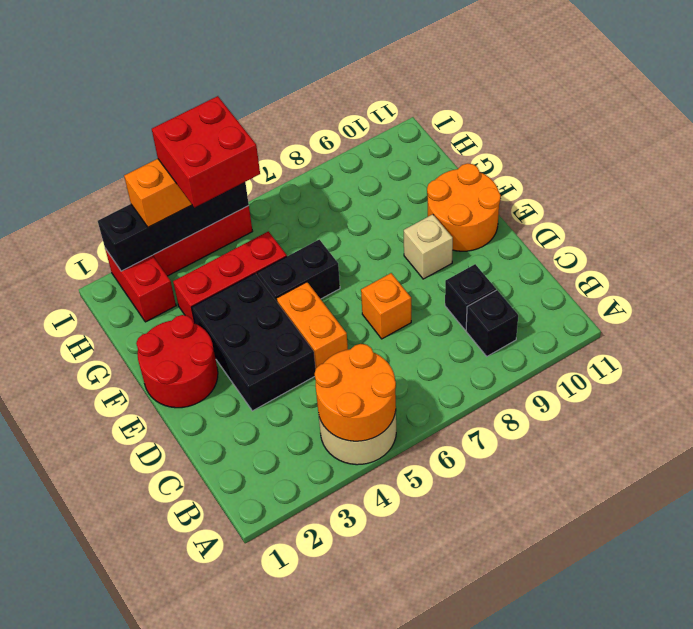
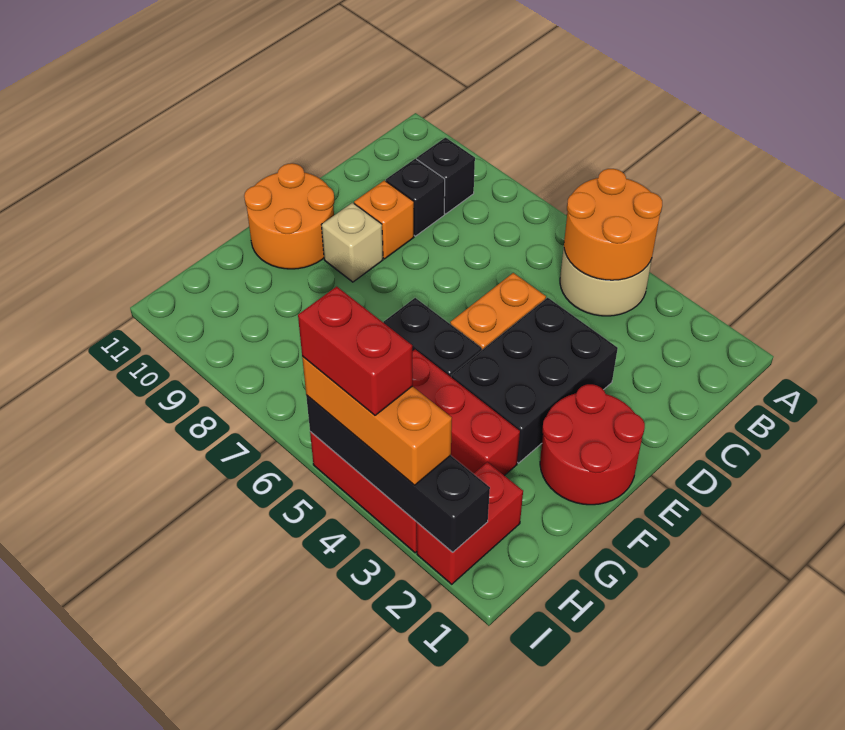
orange brick D7 level 1 -> orange brick D9 level 1
red brick H4:I5 level 4 -> red brick I4:I5 level 4

